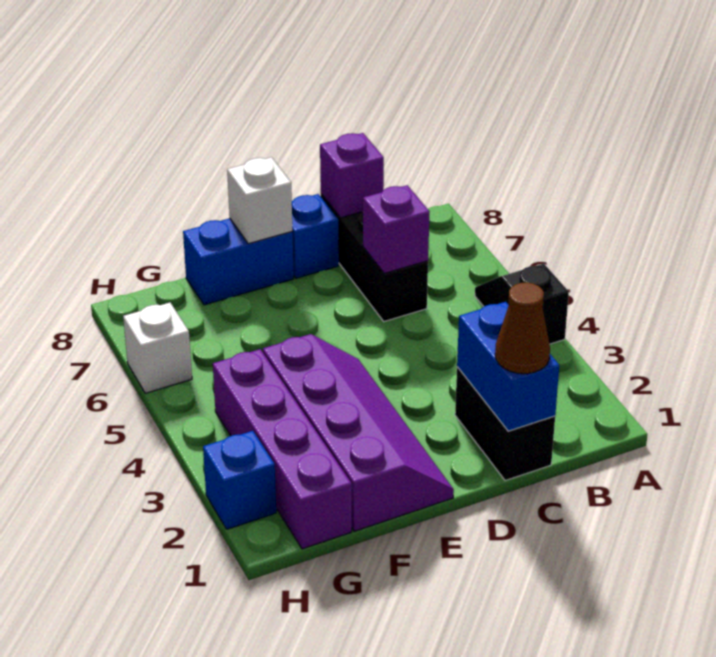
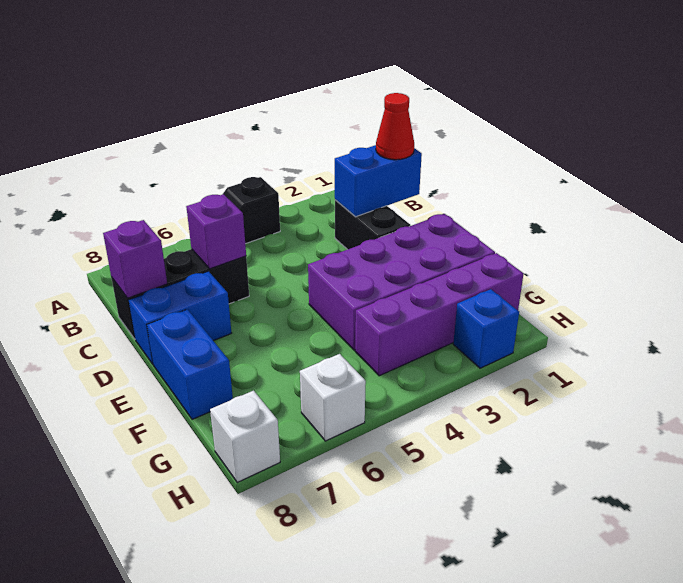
black brick C1:C2 level 1 -> black brick C2:D2 level 1
brown cone C1 level 3 -> red cone C1 level 3
blue brick D8 level 1 -> blue brick D7:D8 level 1
purple slope E1:F4 level 1 top F -> purple brick E1:F4 level 1
white brick E8 level 2 -> white brick H8 level 1

